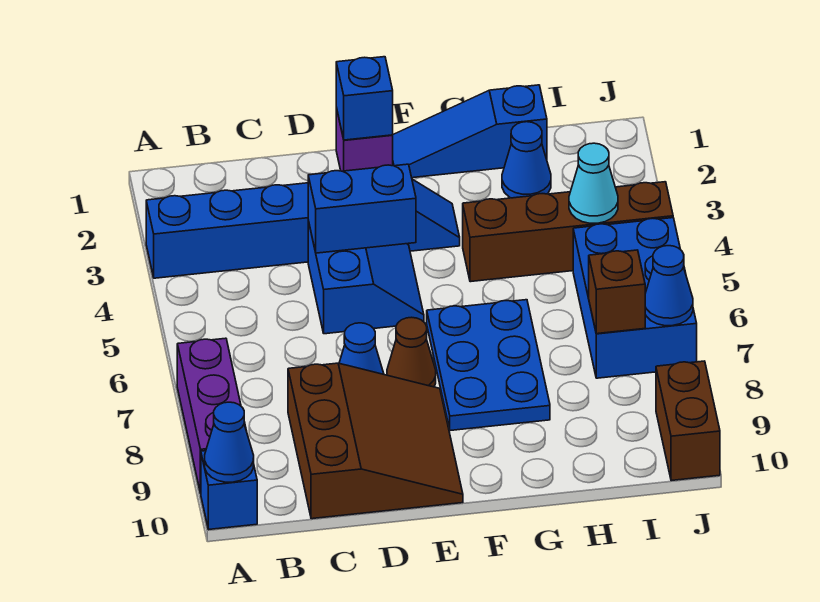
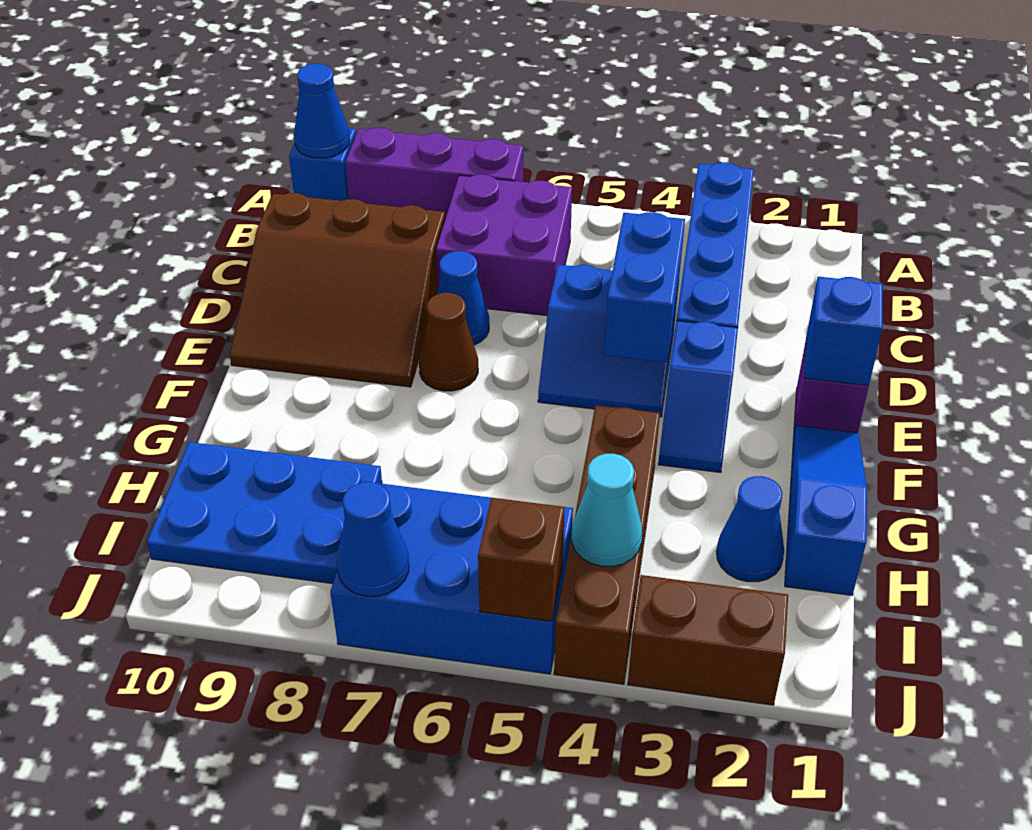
none -> purple brick B6:C7 level 1
blue plate F6:G8 level 1 -> blue plate H8:I10 level 1
brown brick I7 level 2 -> brown brick J5 level 2
brown brick J9:J10 level 1 -> brown brick J2:J3 level 1

